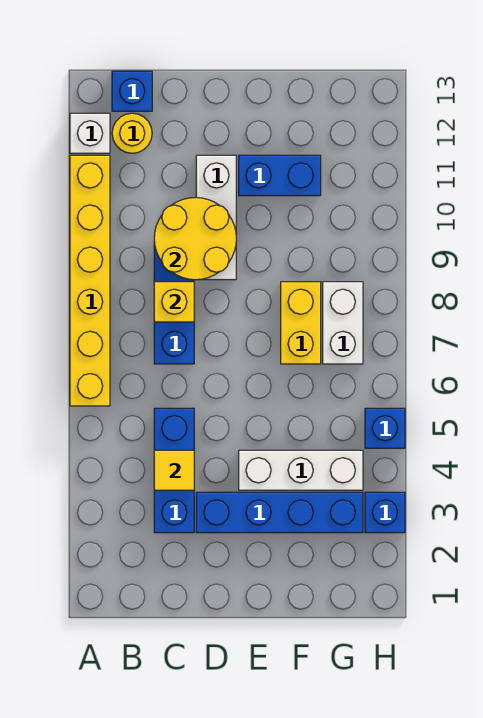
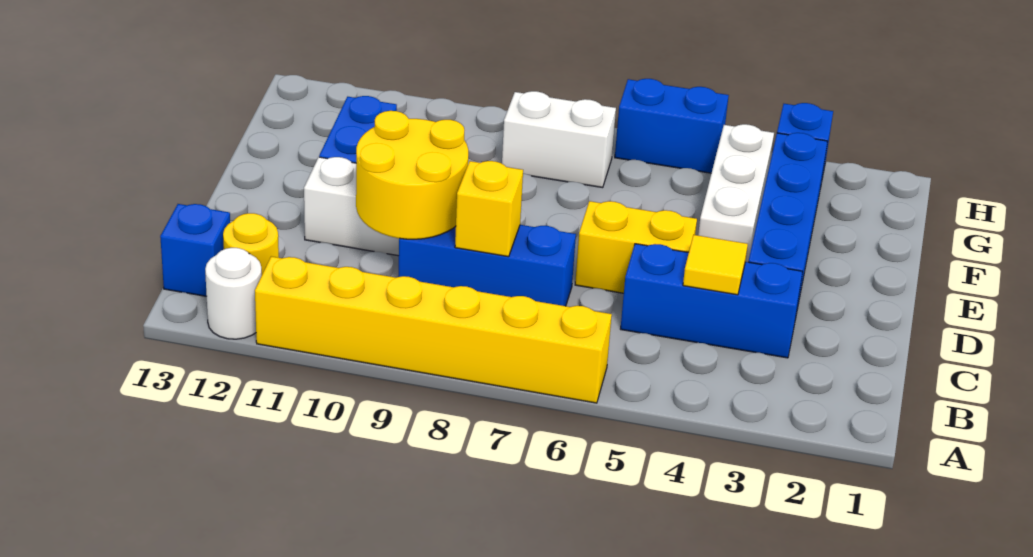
white brick A12 level 1 -> white round brick A12 level 1
yellow brick F7:F8 level 1 -> yellow brick D5:D6 level 1
blue brick H5 level 1 -> blue brick H5:H6 level 1

